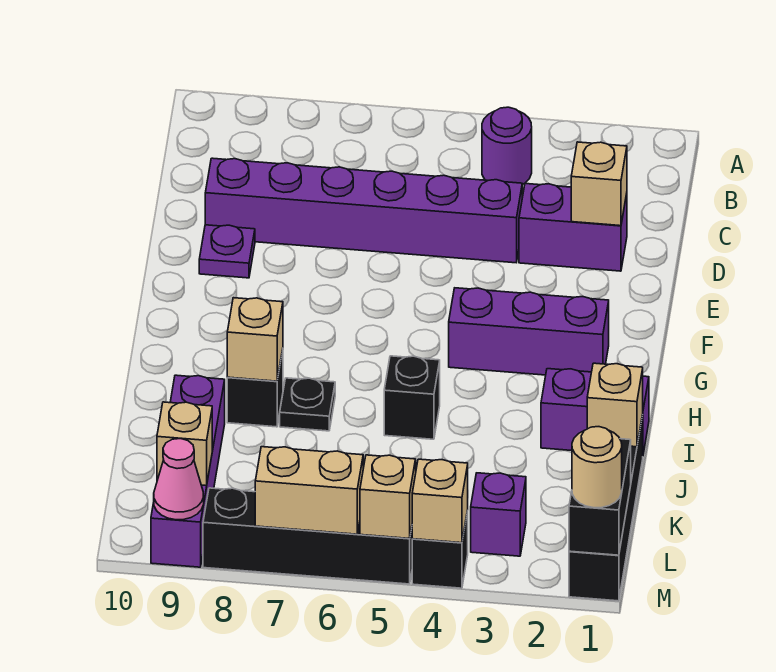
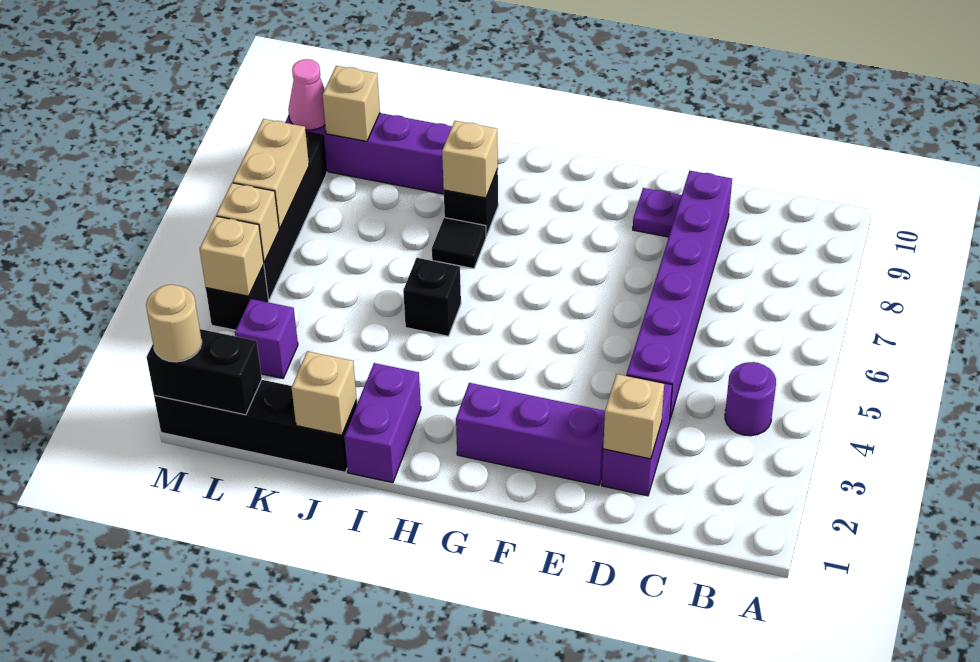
purple brick G2:G4 level 1 -> purple brick E2:G2 level 1
black plate I7 level 1 -> black tile I7 level 1

